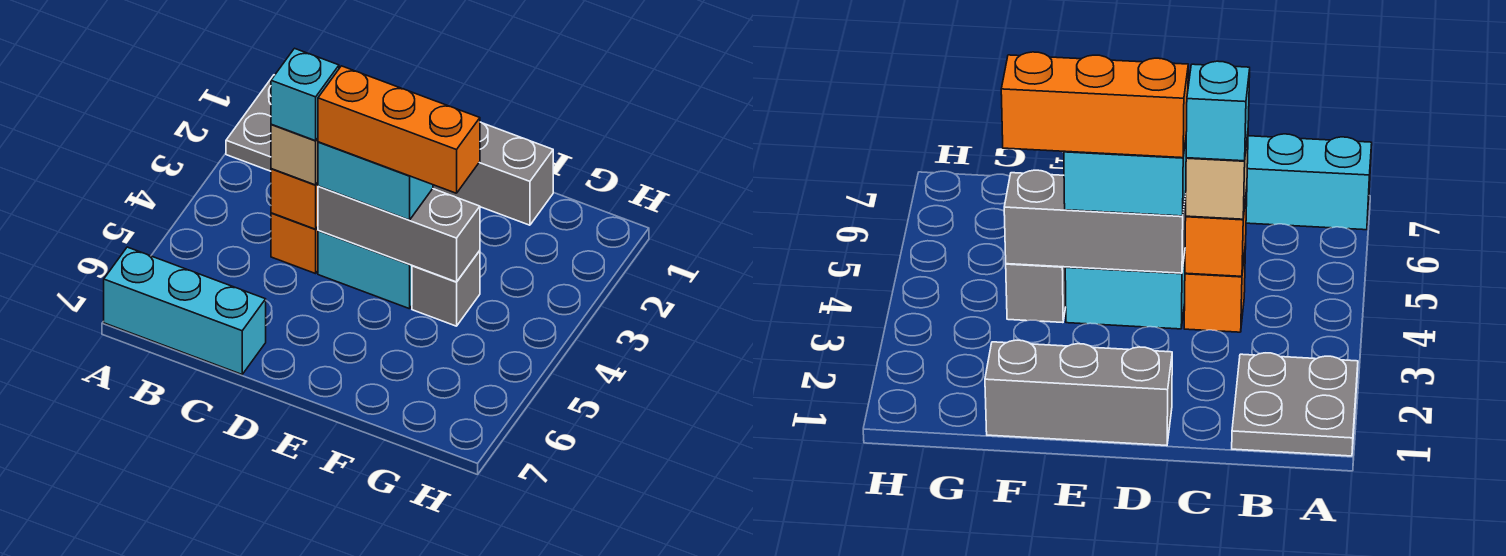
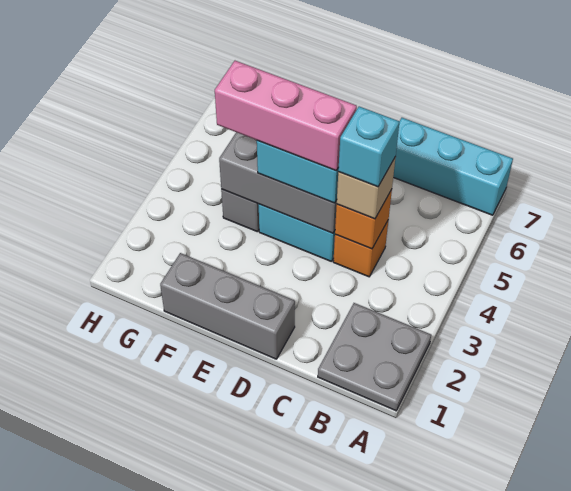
orange brick D4:F4 level 4 -> pink brick D4:F4 level 4

